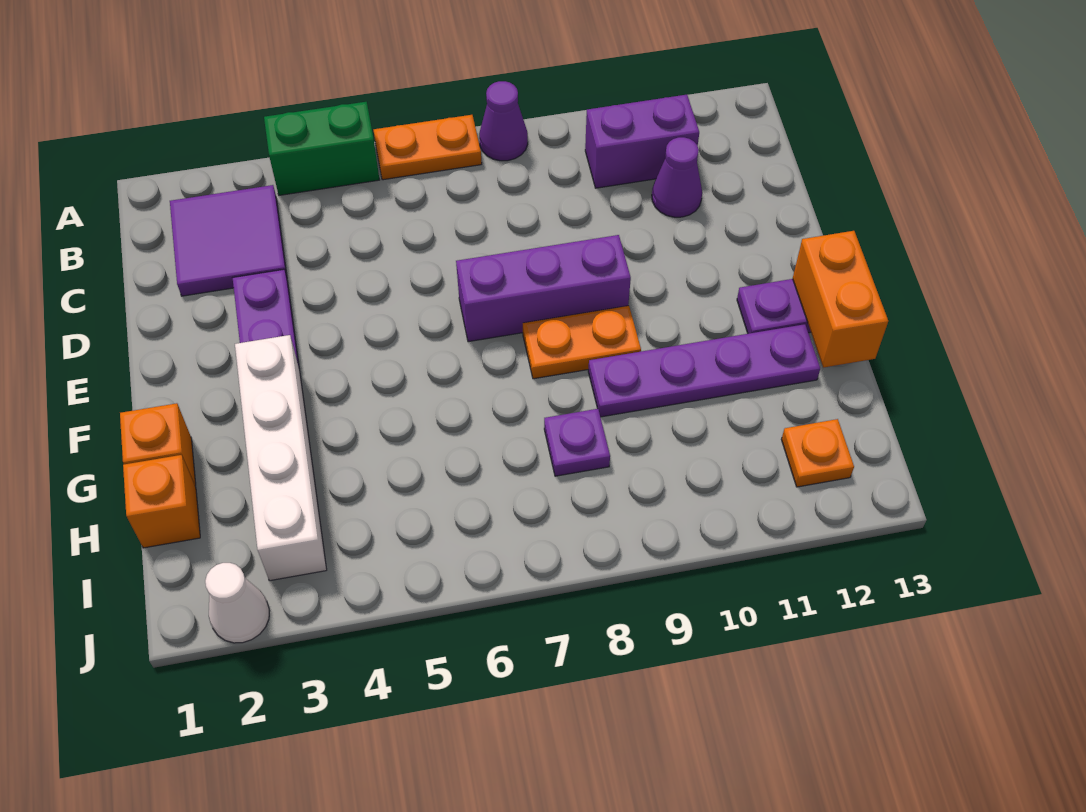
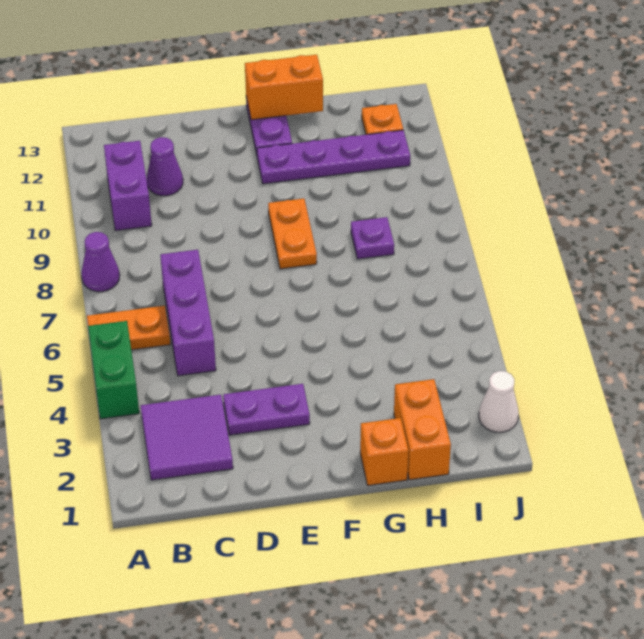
orange plate A6:A7 level 1 -> orange plate A6:B6 level 1
purple brick E7:E9 level 1 -> purple brick C5:C7 level 1
white brick F3:I3 level 1 -> none
purple plate G9:G12 level 1 -> purple plate F11:I11 level 1
orange brick H1 level 1 -> orange brick H1:H2 level 1

